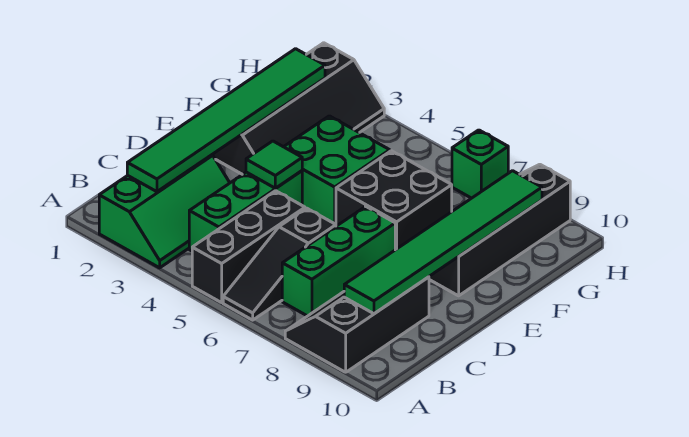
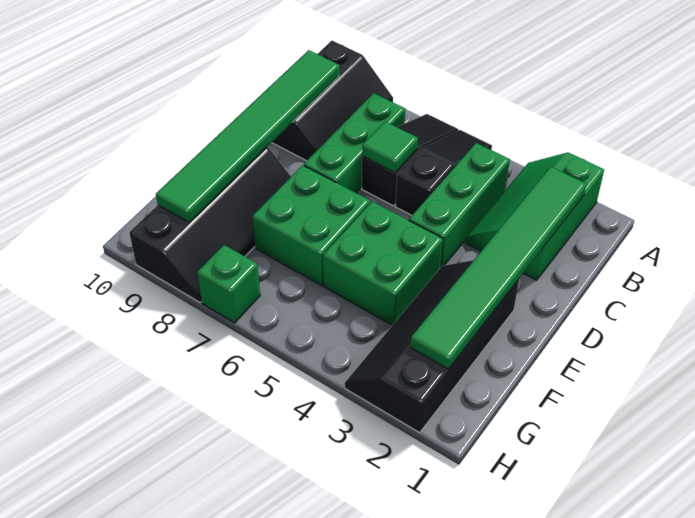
black brick A5:C5 level 1 -> black slope A5:C5 level 1 top C
green tile D4 level 2 -> green tile C6 level 2
black brick E6:F7 level 1 -> green brick E6:F7 level 1

